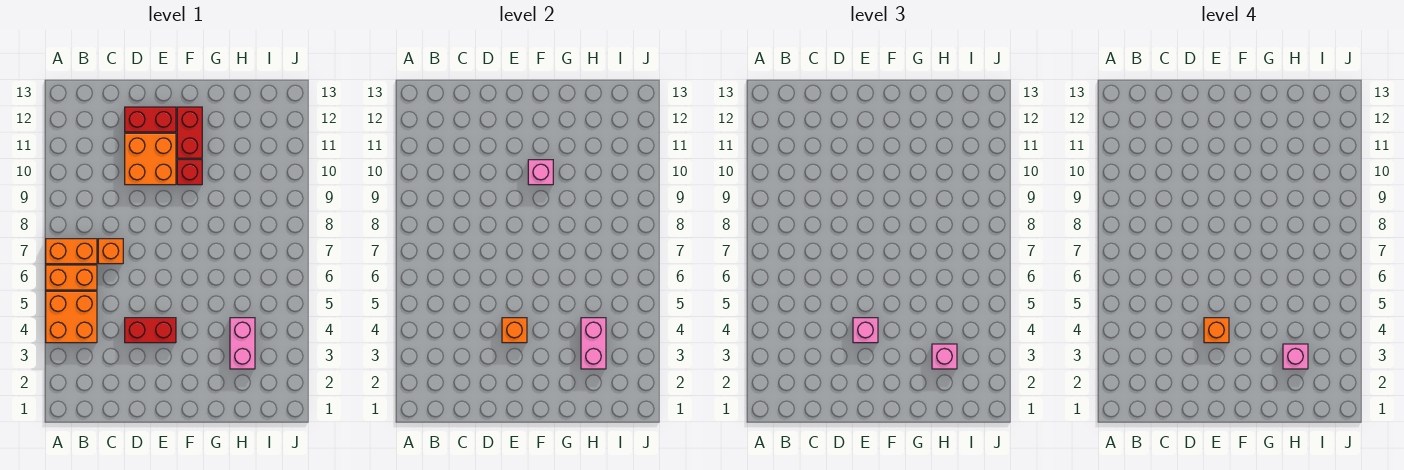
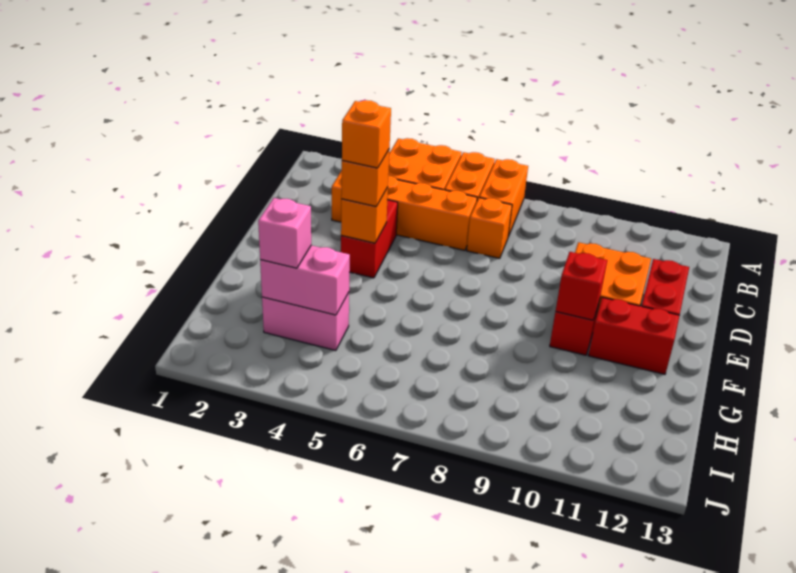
none -> orange brick C3:C6 level 1
pink brick E4 level 3 -> orange brick E4 level 3
pink brick F10 level 2 -> red brick F10 level 2
pink brick H3 level 4 -> none

